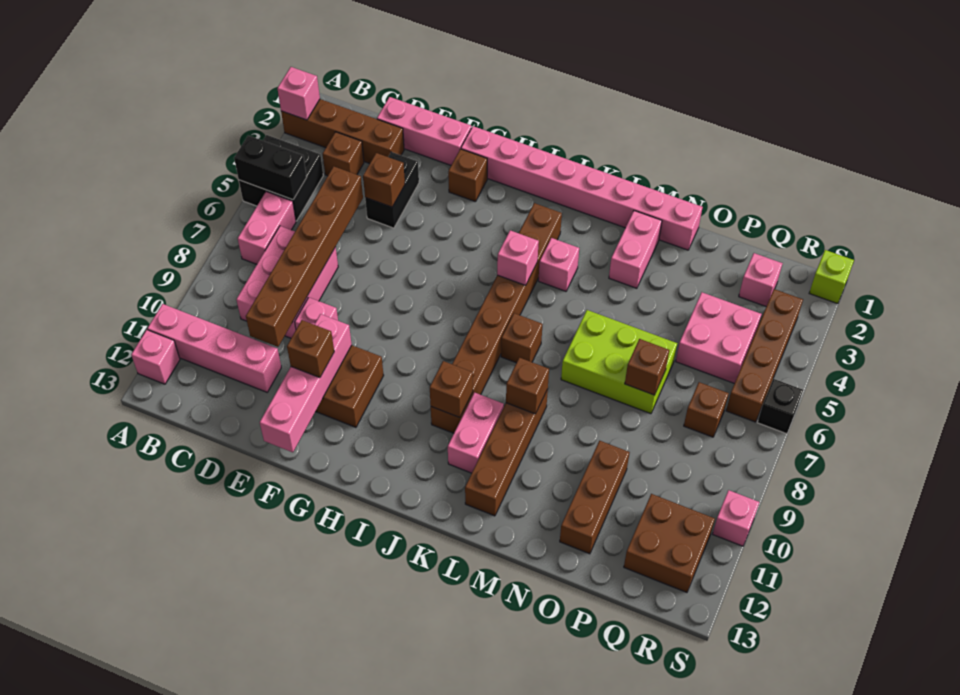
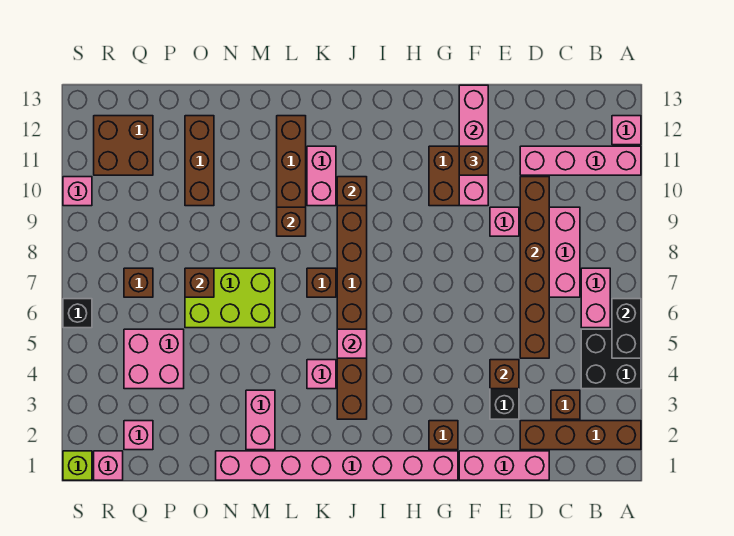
pink brick A2 level 2 -> pink brick R1 level 1
black brick A5:B5 level 2 -> black brick A5:A6 level 2
brown brick R3:R6 level 1 -> none

